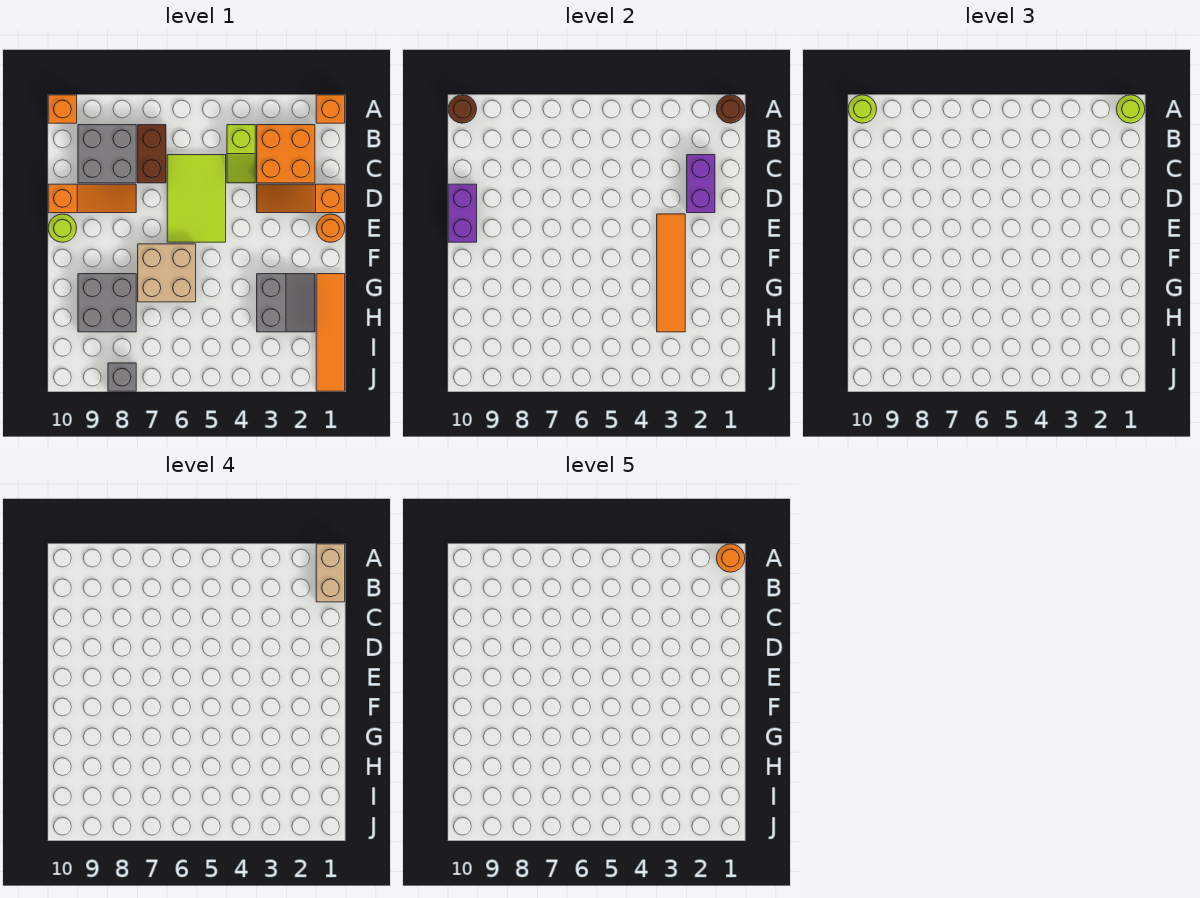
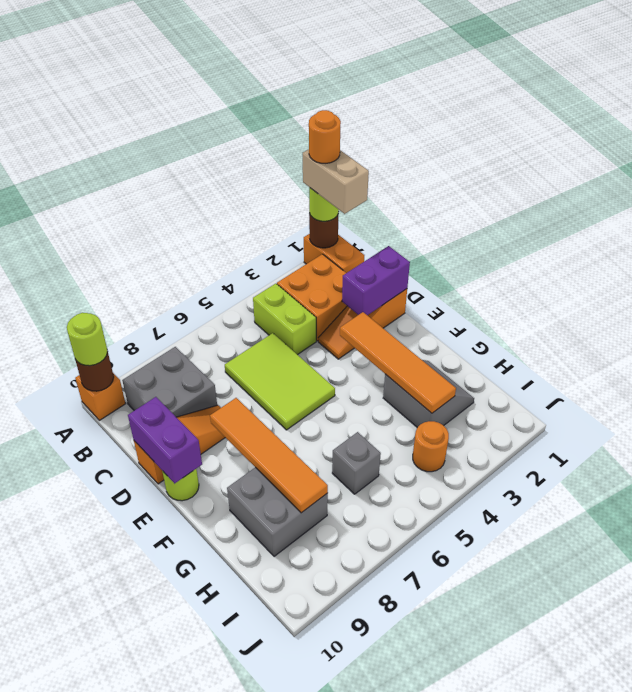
orange brick A1 level 1 -> orange brick A1:B1 level 1
lime slope B4:C4 level 1 top B -> lime brick B4:C4 level 1
brown brick B7:C7 level 1 -> none
purple brick C2:D2 level 2 -> purple brick D1:D2 level 2
orange round brick E1 level 1 -> orange round brick I4 level 1
tan brick F6:G7 level 1 -> none
orange tile G1:J1 level 1 -> orange tile E8:H8 level 2
grey brick J8 level 1 -> grey brick H6 level 1

